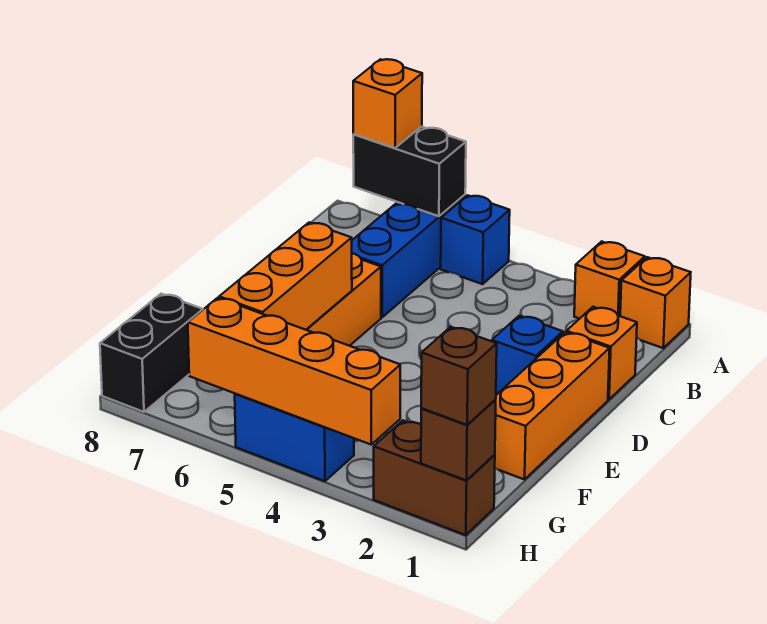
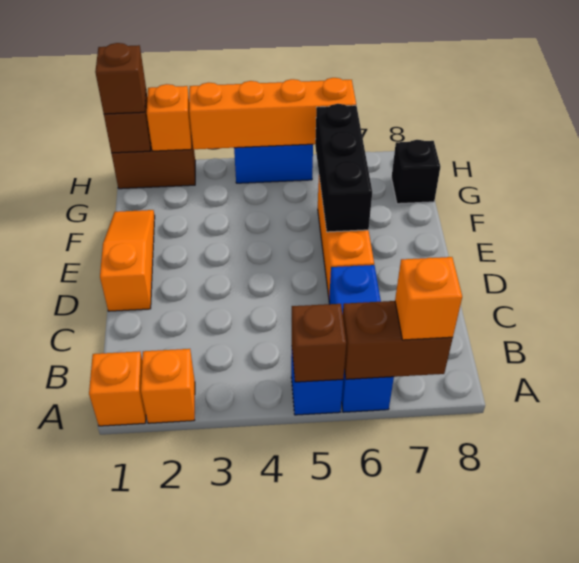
none -> brown brick A5 level 2
black brick A6:A7 level 2 -> brown brick A6:A7 level 2
orange brick C1 level 1 -> orange brick H2 level 2
orange brick D1:F1 level 1 -> orange slope D1:F1 level 1 top D
blue brick D2 level 1 -> none
orange brick E6:G6 level 2 -> black brick E6:G6 level 2
black brick G8:H8 level 1 -> black brick G8 level 1

